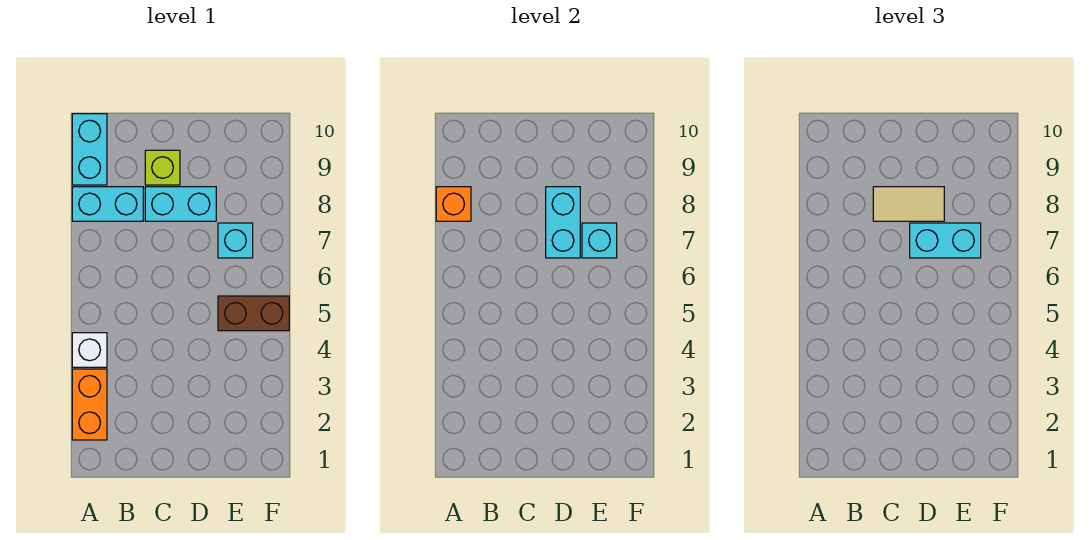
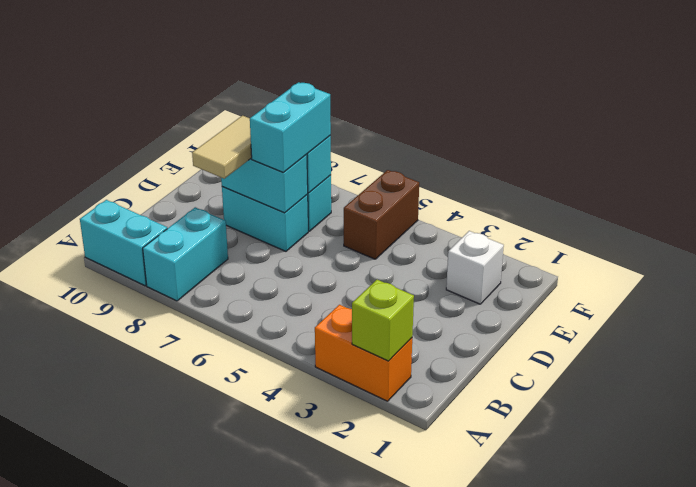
white brick A4 level 1 -> white brick E2 level 1
orange brick A8 level 2 -> none
cyan brick C8:D8 level 1 -> cyan brick D7:D8 level 1
lime brick C9 level 1 -> lime brick A2 level 2

